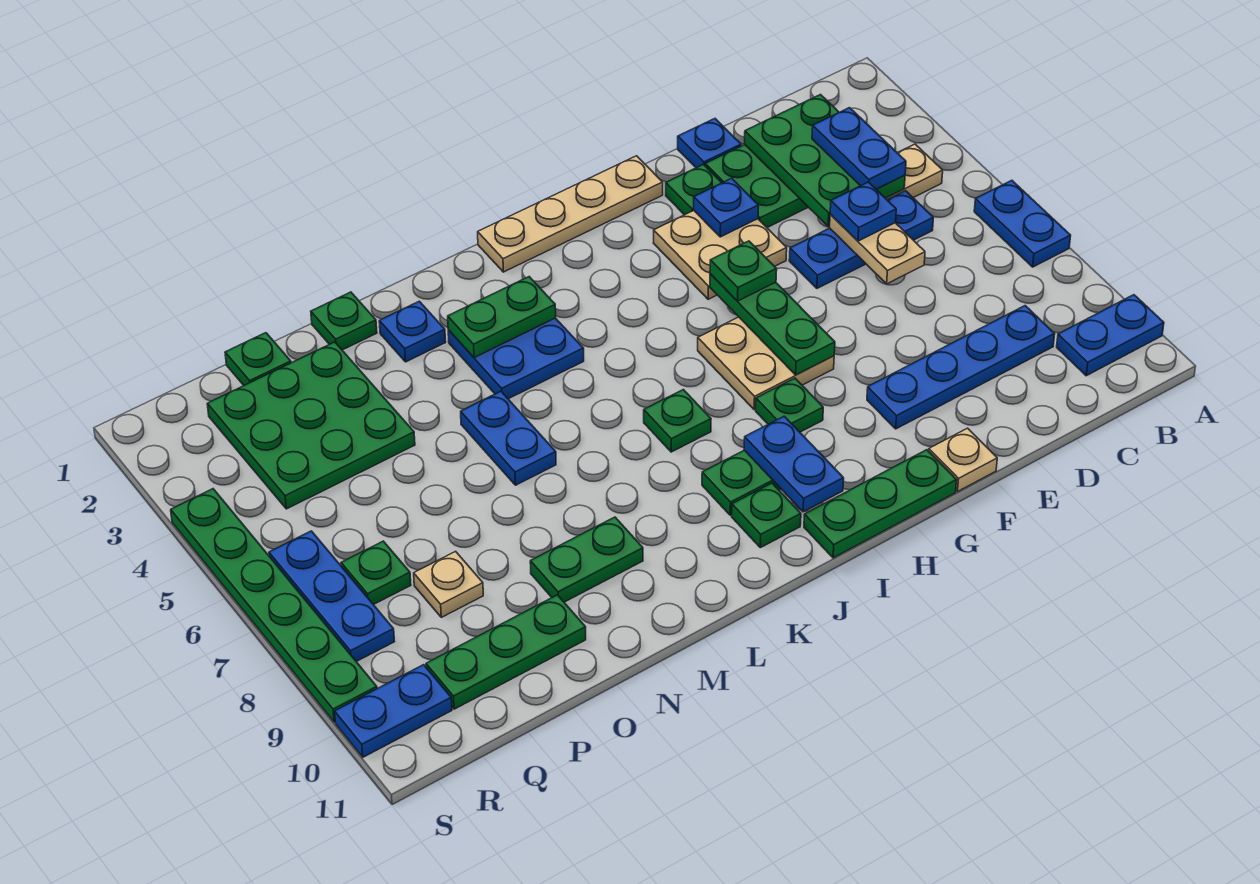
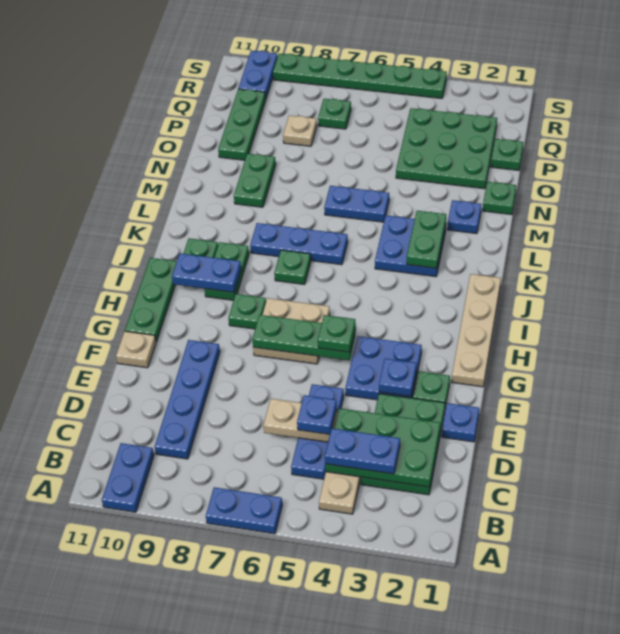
tan plate F3:G4 level 1 -> blue plate F3:G4 level 1
blue plate R6:R8 level 1 -> blue plate K6:K8 level 1

